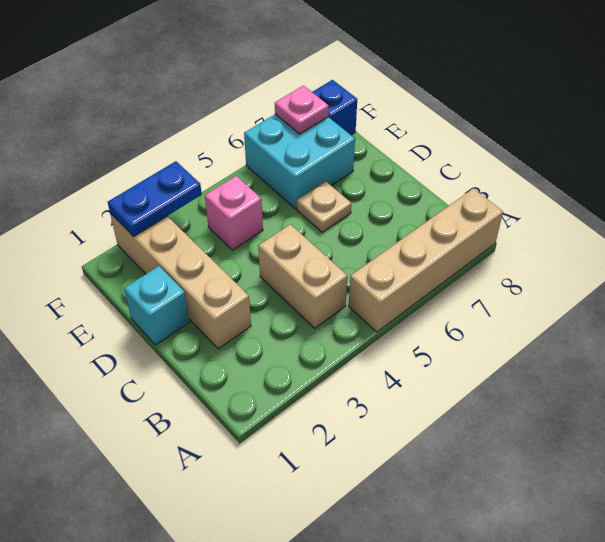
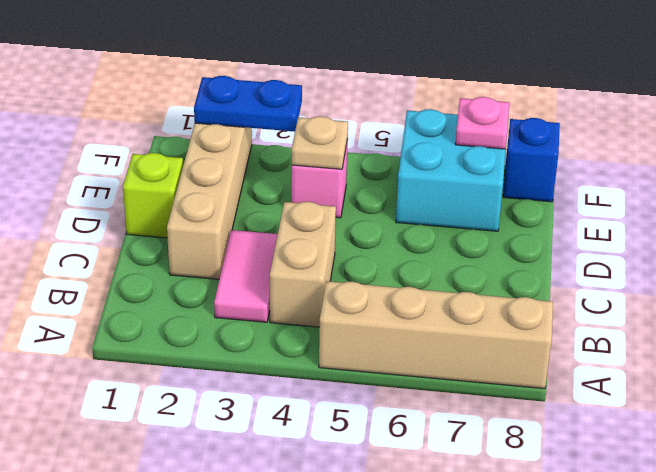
none -> pink tile B3:C3 level 1
cyan brick D1 level 1 -> lime brick D1 level 1
tan plate D6 level 1 -> tan plate E4 level 2

